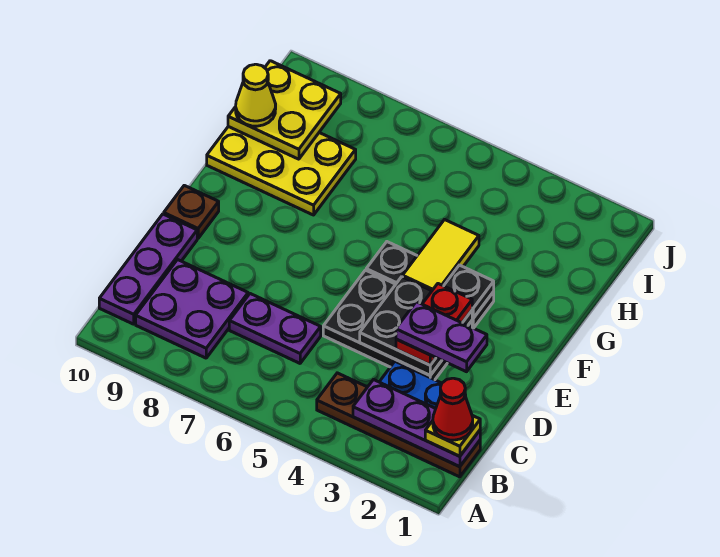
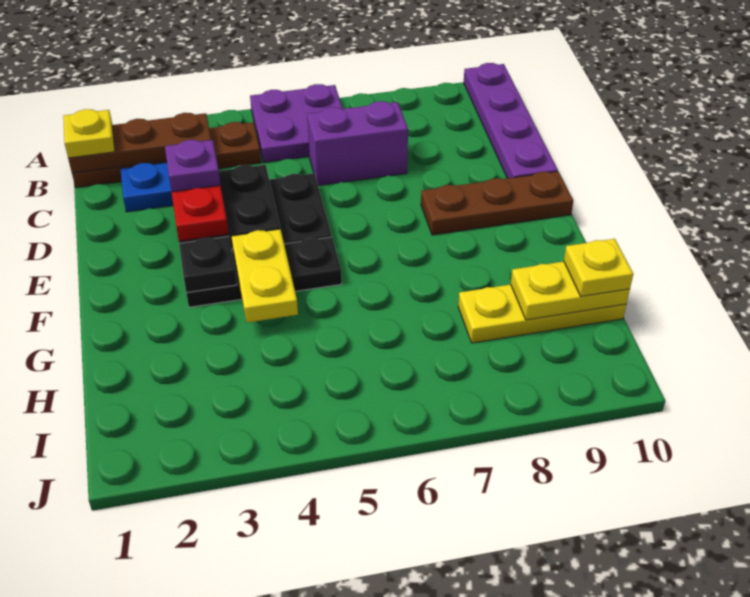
purple plate B1:B3 level 2 -> brown plate B1:B3 level 2
red cone B1 level 4 -> none
purple plate B8:C9 level 1 -> purple plate A5:B6 level 1
purple plate B10:D10 level 1 -> purple plate A10:D10 level 1
purple plate C6:C7 level 1 -> purple brick C6:C7 level 1
purple plate D2:D3 level 4 -> purple plate D3 level 4
brown plate E10 level 1 -> brown plate E8:E10 level 1
yellow tile F4:G4 level 2 -> yellow plate F4:G4 level 2
yellow plate G8:H10 level 1 -> yellow plate H8:H10 level 1
yellow plate H9:I10 level 2 -> yellow plate H9:H10 level 2
yellow cone H10 level 3 -> yellow plate H10 level 3

